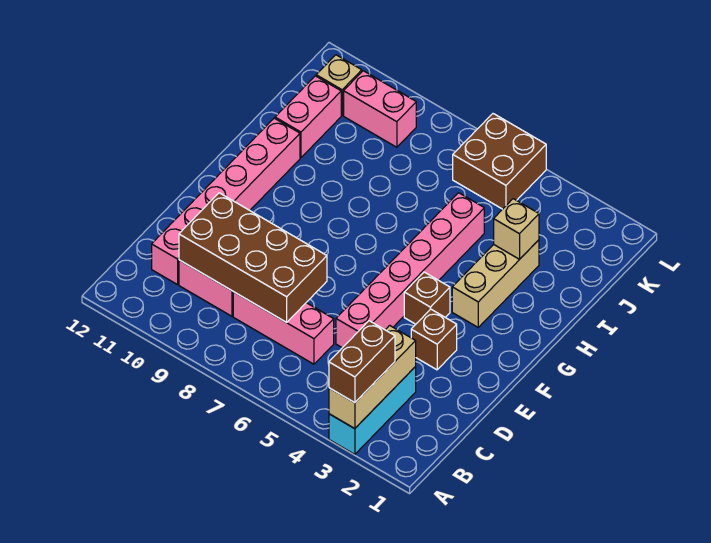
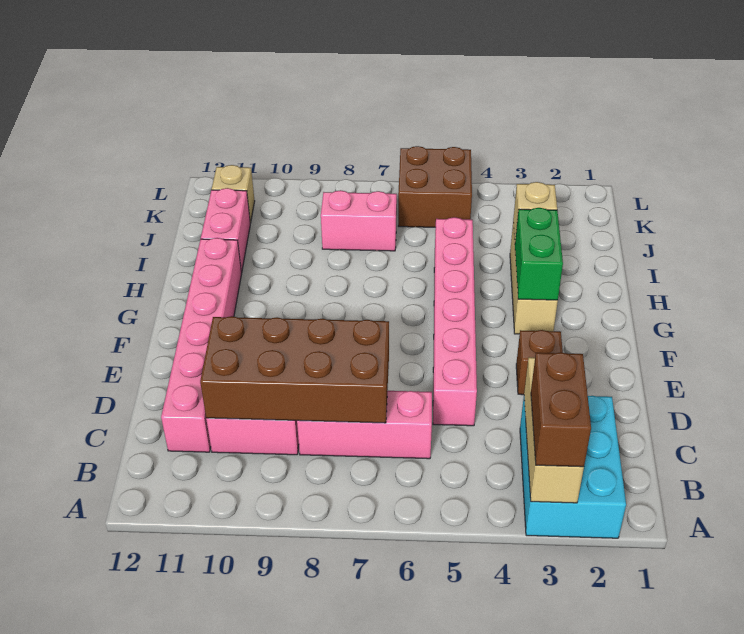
cyan brick A3:C3 level 1 -> cyan brick A2:C3 level 1
brown brick F4 level 1 -> none
none -> green brick G3:H3 level 2
pink brick K9:K10 level 1 -> pink brick J7:J8 level 1

